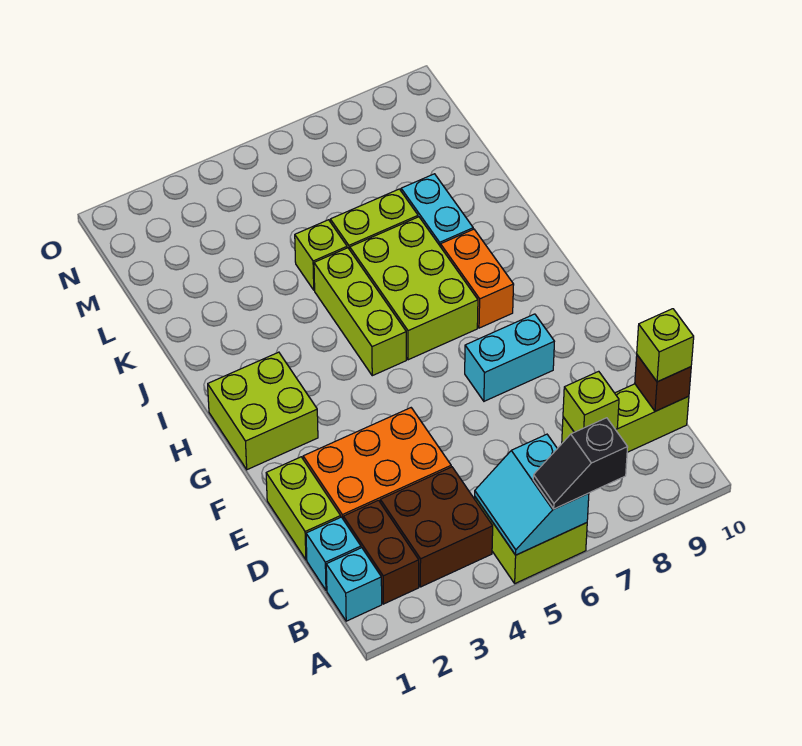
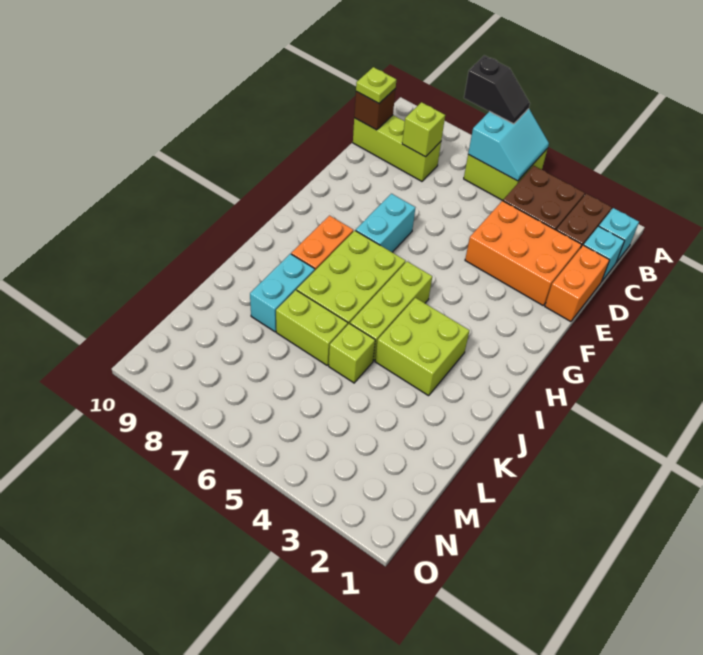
lime brick C10 level 3 -> lime plate C10 level 3
lime brick D1:E1 level 1 -> orange brick D1:E1 level 1
cyan brick F7:F8 level 1 -> cyan brick F7:G7 level 1
lime brick G1:H2 level 1 -> lime brick I3:J4 level 1

